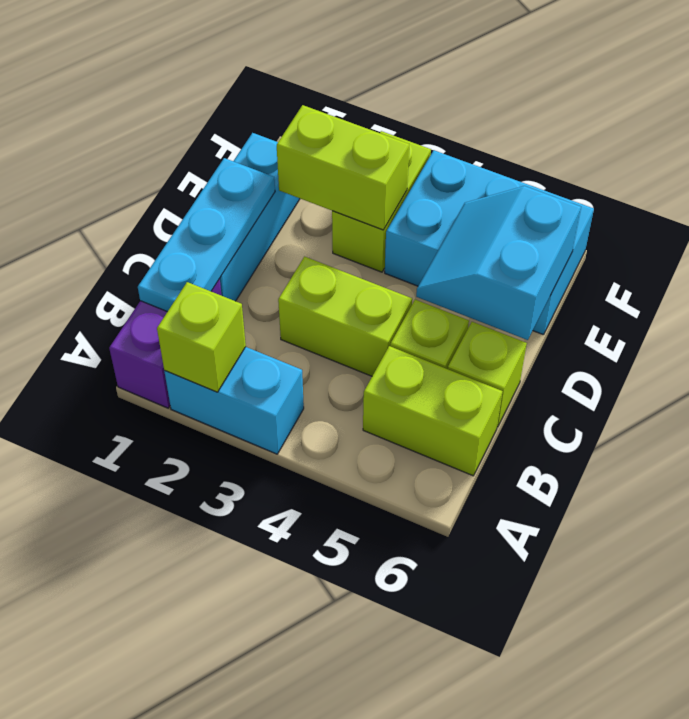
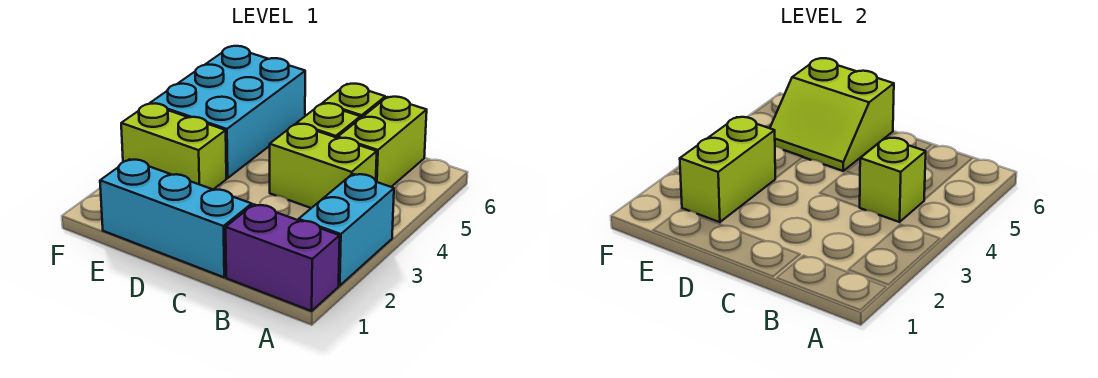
lime brick A2 level 2 -> lime brick B4 level 2
cyan plate B1:D1 level 2 -> none
lime brick C3:C4 level 1 -> lime brick B4:C4 level 1
cyan slope D5:E6 level 2 top 6 -> lime slope D5:E6 level 2 top 6

